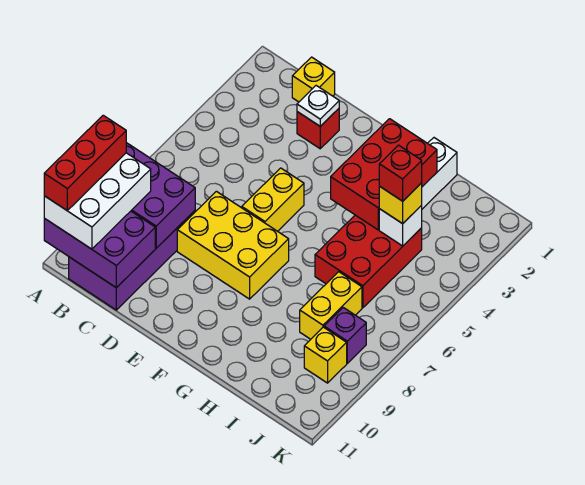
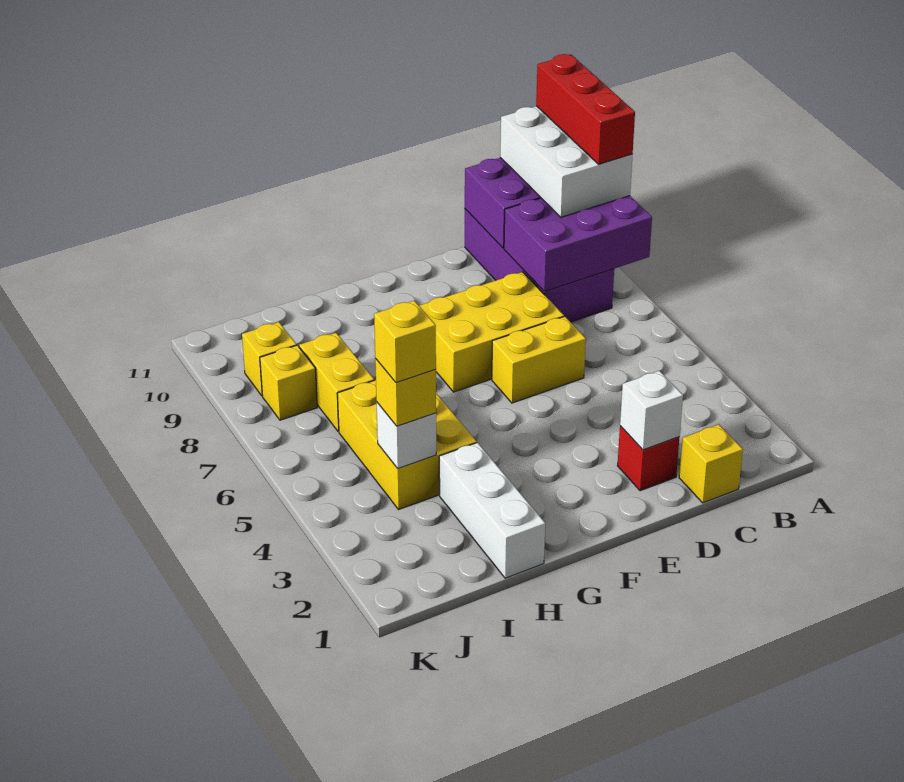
white plate D2 level 2 -> white brick D2 level 2
yellow brick E5:E6 level 1 -> yellow brick D6:E6 level 1
red brick G2:H4 level 2 -> none
red brick H4:I6 level 1 -> yellow brick H4:I6 level 1
red brick I4 level 4 -> yellow brick I4 level 4
purple brick J8 level 1 -> yellow brick J8 level 1

